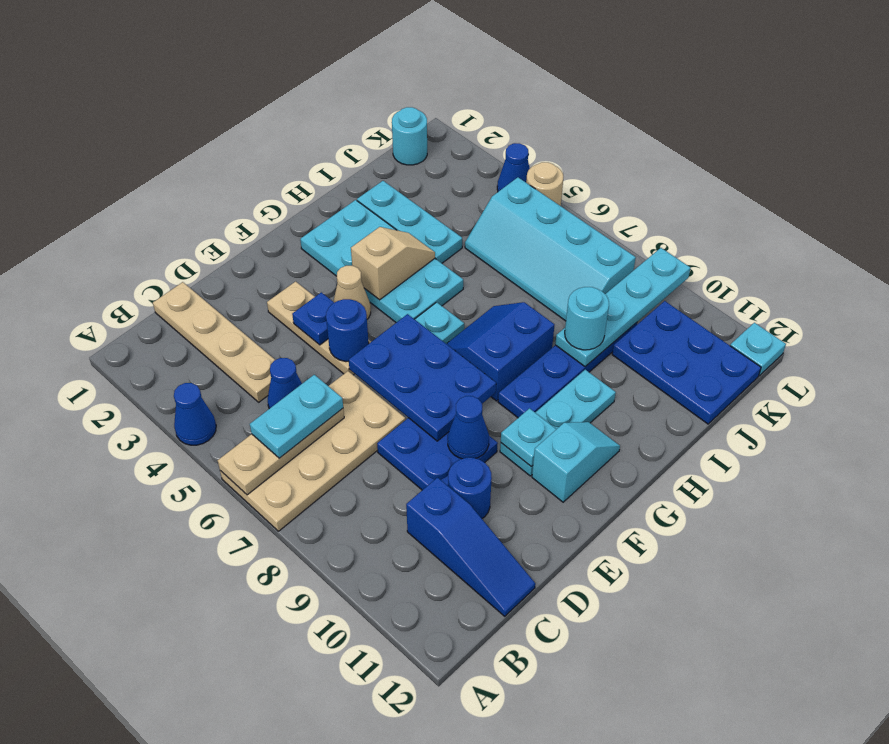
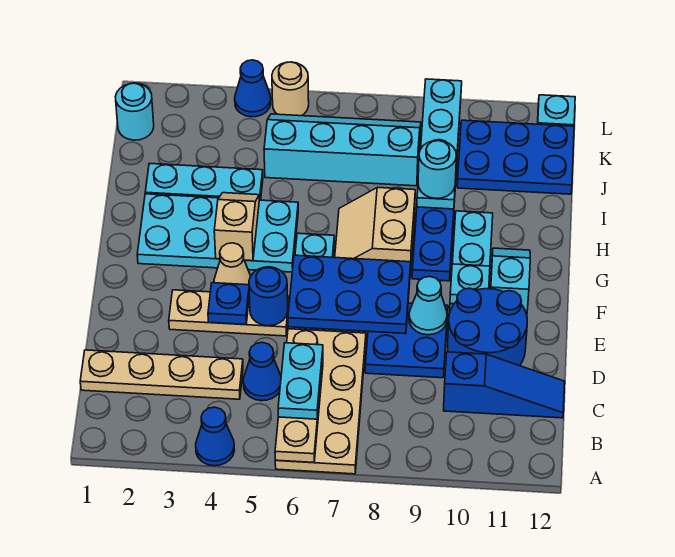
blue round brick D10 level 1 -> blue round brick D10:E11 level 1
blue cone E9 level 2 -> cyan cone E9 level 2
blue slope G7:H8 level 1 top 8 -> tan slope G7:H8 level 1 top 8
cyan slope J5:K8 level 1 top K -> cyan slope J5:K8 level 1 top J

